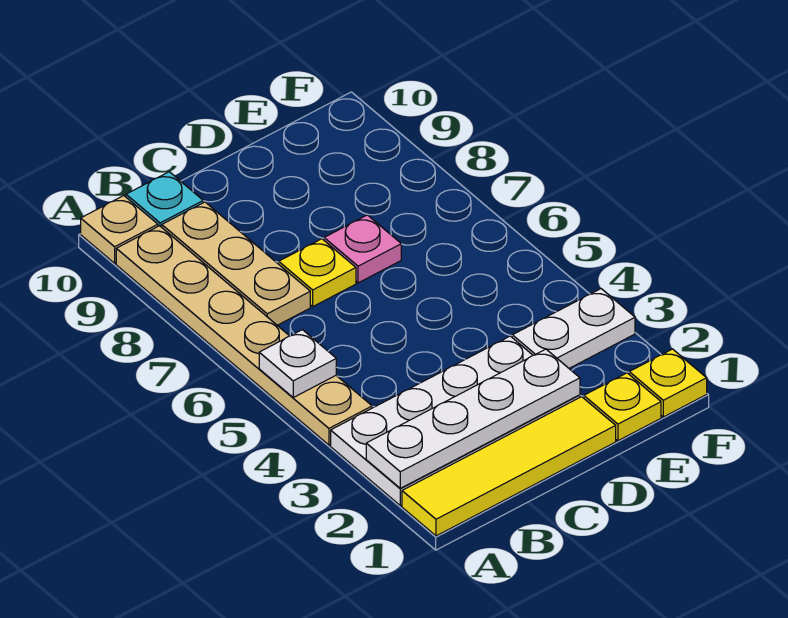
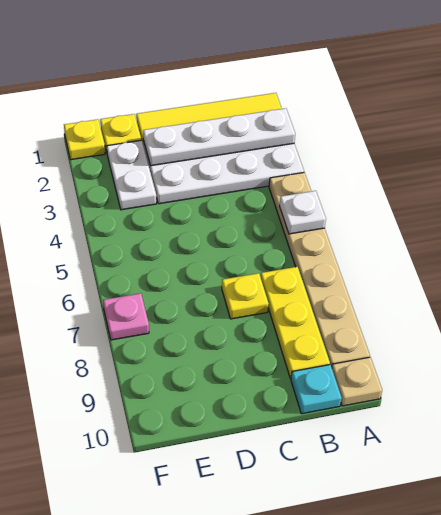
tan plate B7:B9 level 1 -> yellow plate B7:B9 level 1
pink plate D7 level 1 -> pink plate F7 level 1
white plate E3:F3 level 1 -> white plate E2:E3 level 1

